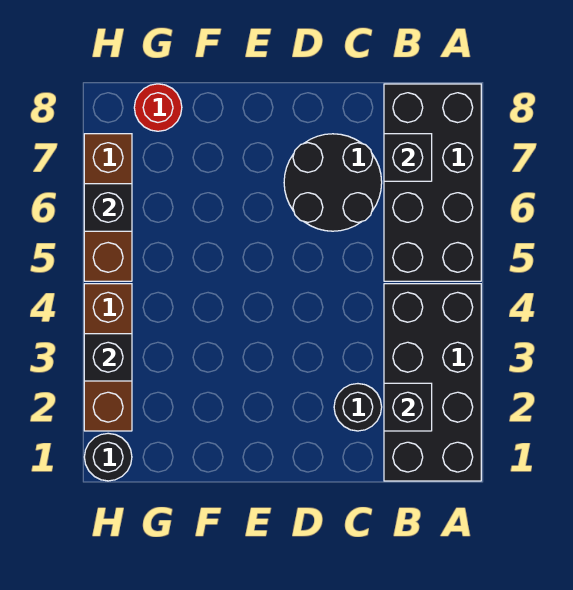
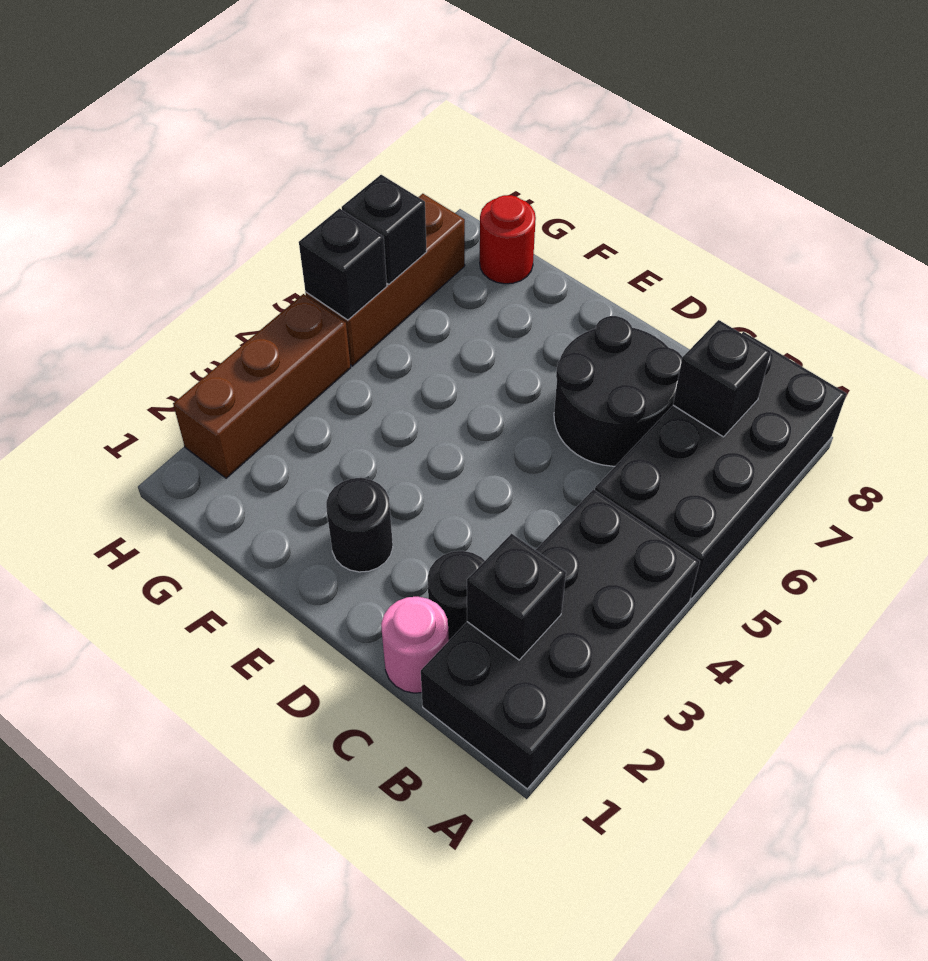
none -> pink round brick C1 level 1
black round brick H1 level 1 -> black round brick E2 level 1
black brick H3 level 2 -> black brick H5 level 2

